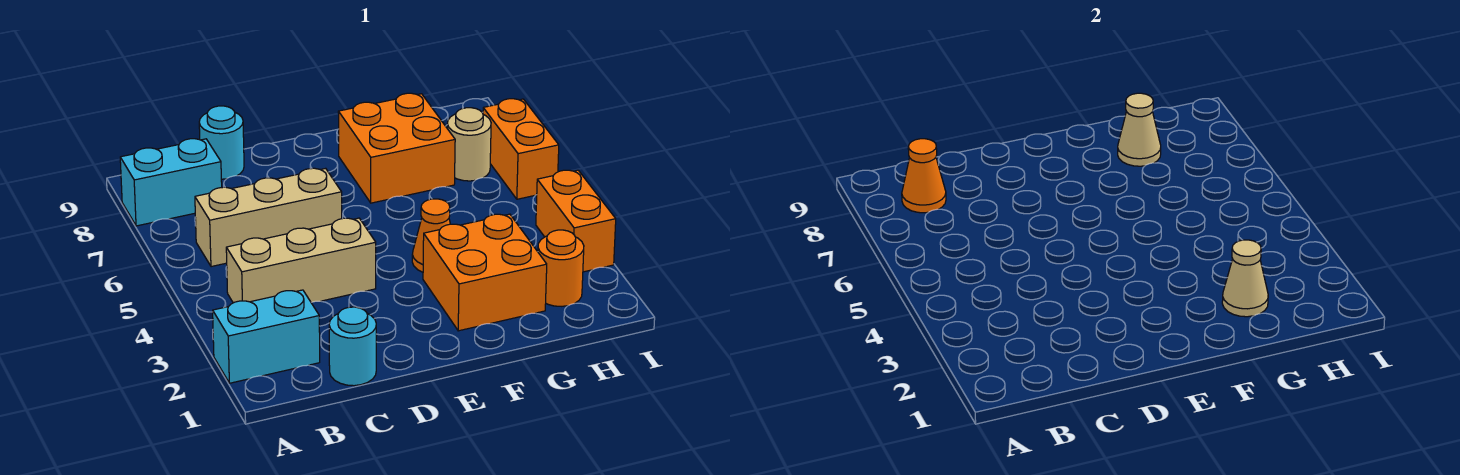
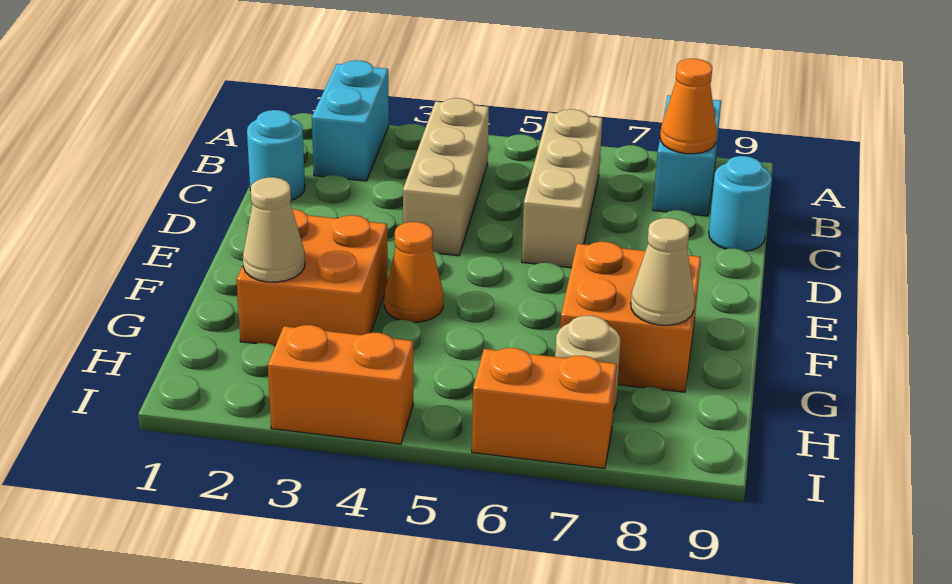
orange round brick H2 level 1 -> none

